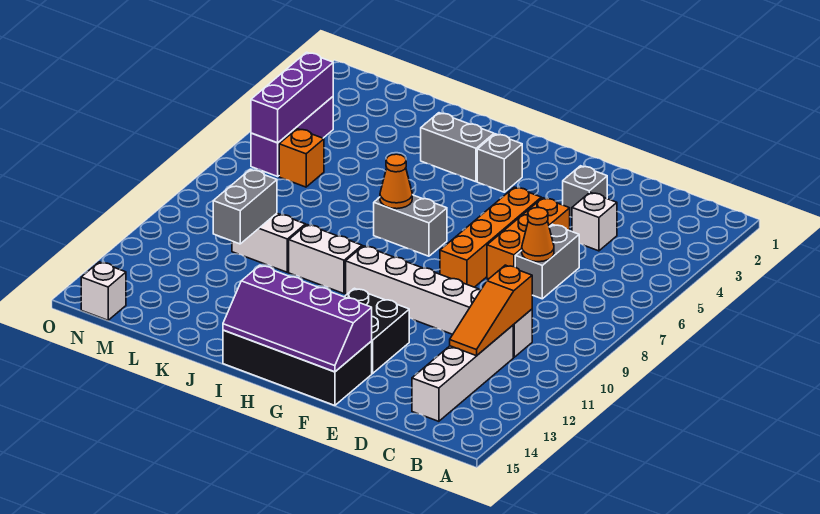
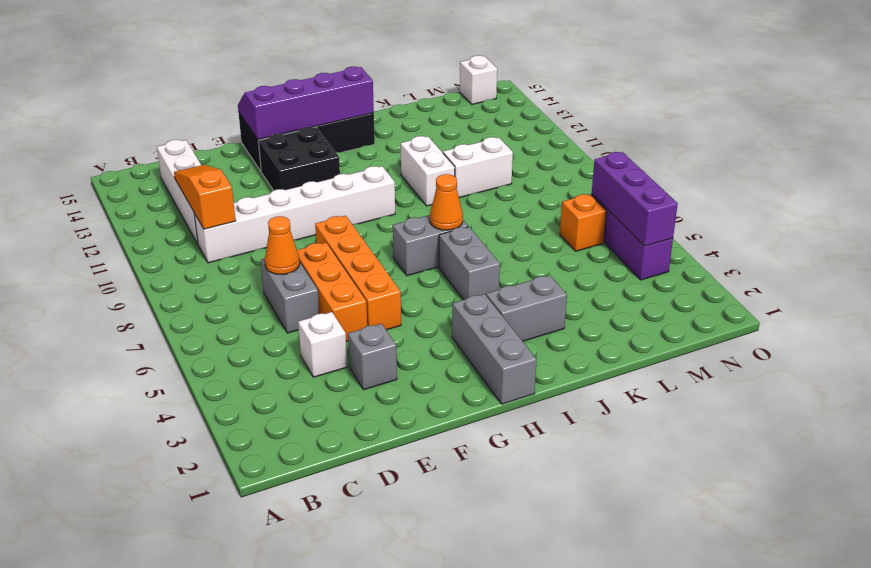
grey brick H3 level 1 -> grey brick H1:H3 level 1
white brick I10:J10 level 1 -> white brick J10:J11 level 1
grey brick L10:L11 level 2 -> grey brick I5:I6 level 1

